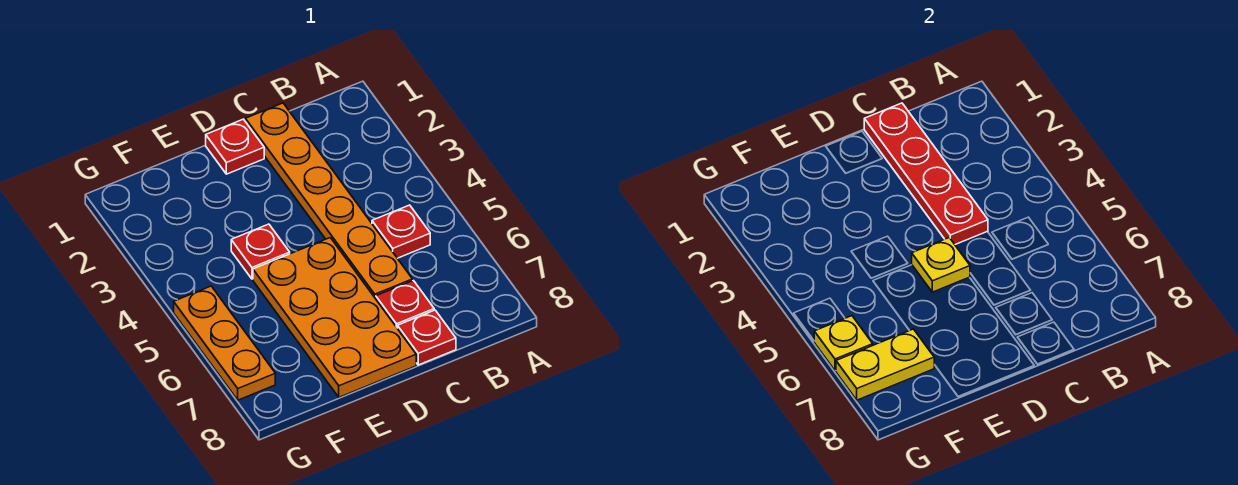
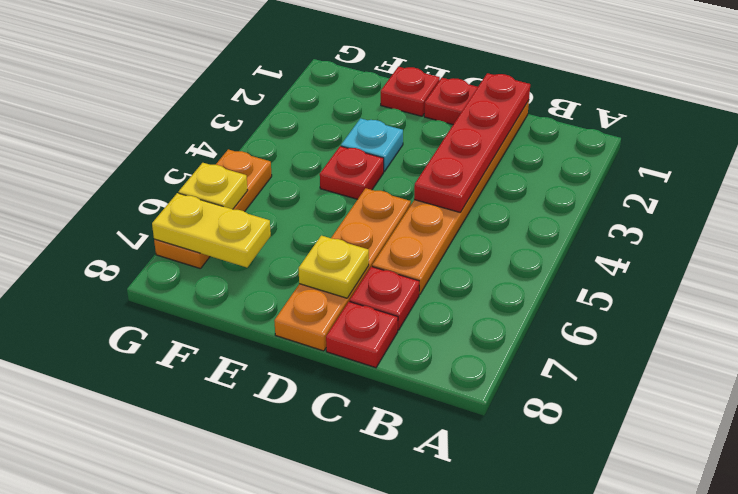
red plate B5 level 1 -> red plate E1 level 1
orange plate D5:E8 level 1 -> orange plate D5:D8 level 1
yellow plate D5 level 2 -> yellow plate D7 level 2
none -> cyan plate E3 level 1

